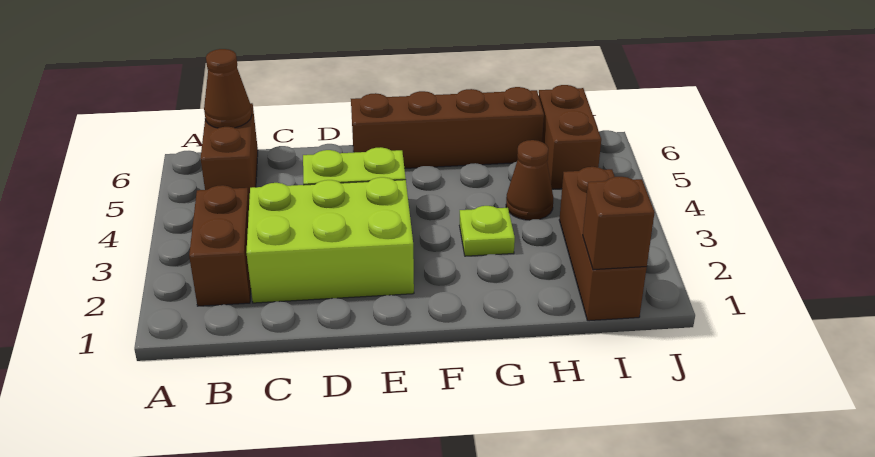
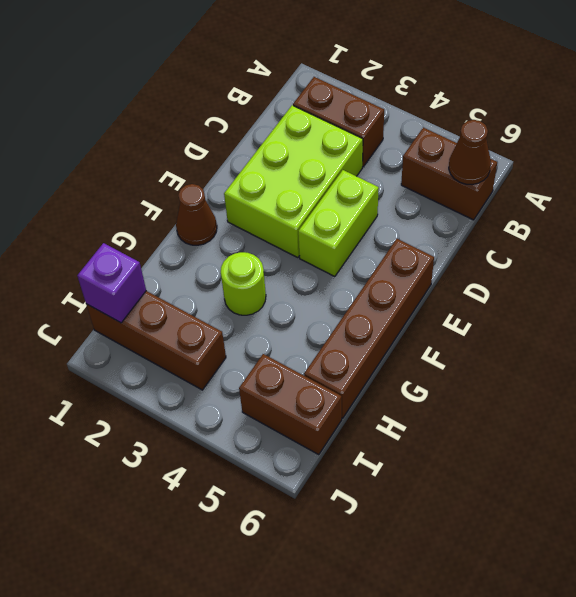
lime plate G3 level 1 -> lime round brick G3 level 1
brown cone H4 level 1 -> brown cone F1 level 1
brown brick I1 level 2 -> purple brick I1 level 2

